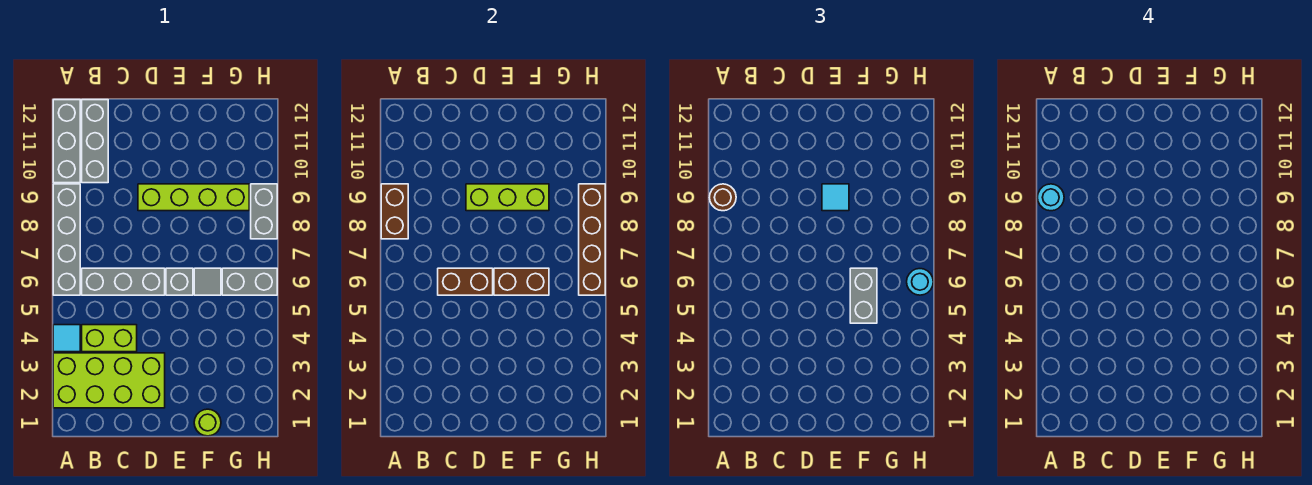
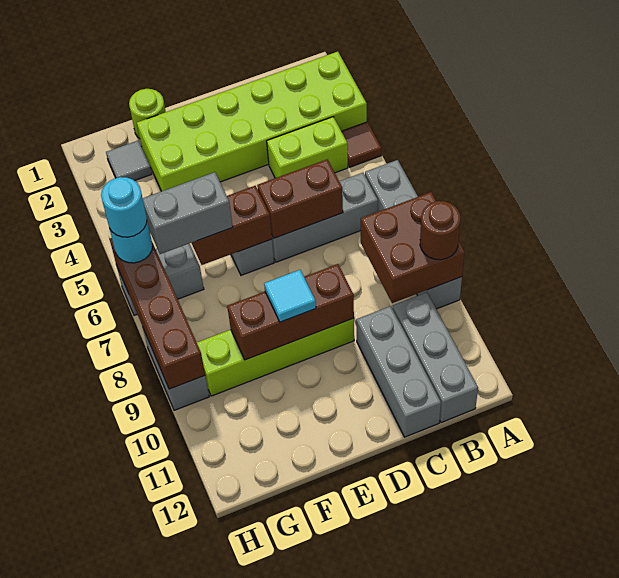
lime brick A2:D3 level 1 -> lime brick A2:F3 level 1
cyan tile A4 level 1 -> brown tile A4 level 1
brown brick A8:A9 level 2 -> brown brick A8:B9 level 2
cyan round brick A9 level 4 -> cyan round brick H6 level 4
grey brick A10:A12 level 1 -> grey brick C10:C12 level 1
lime brick D9:F9 level 2 -> brown brick D9:F9 level 2
grey brick F5:F6 level 3 -> grey brick F6:G6 level 3
grey tile F6 level 1 -> grey tile G2 level 1

